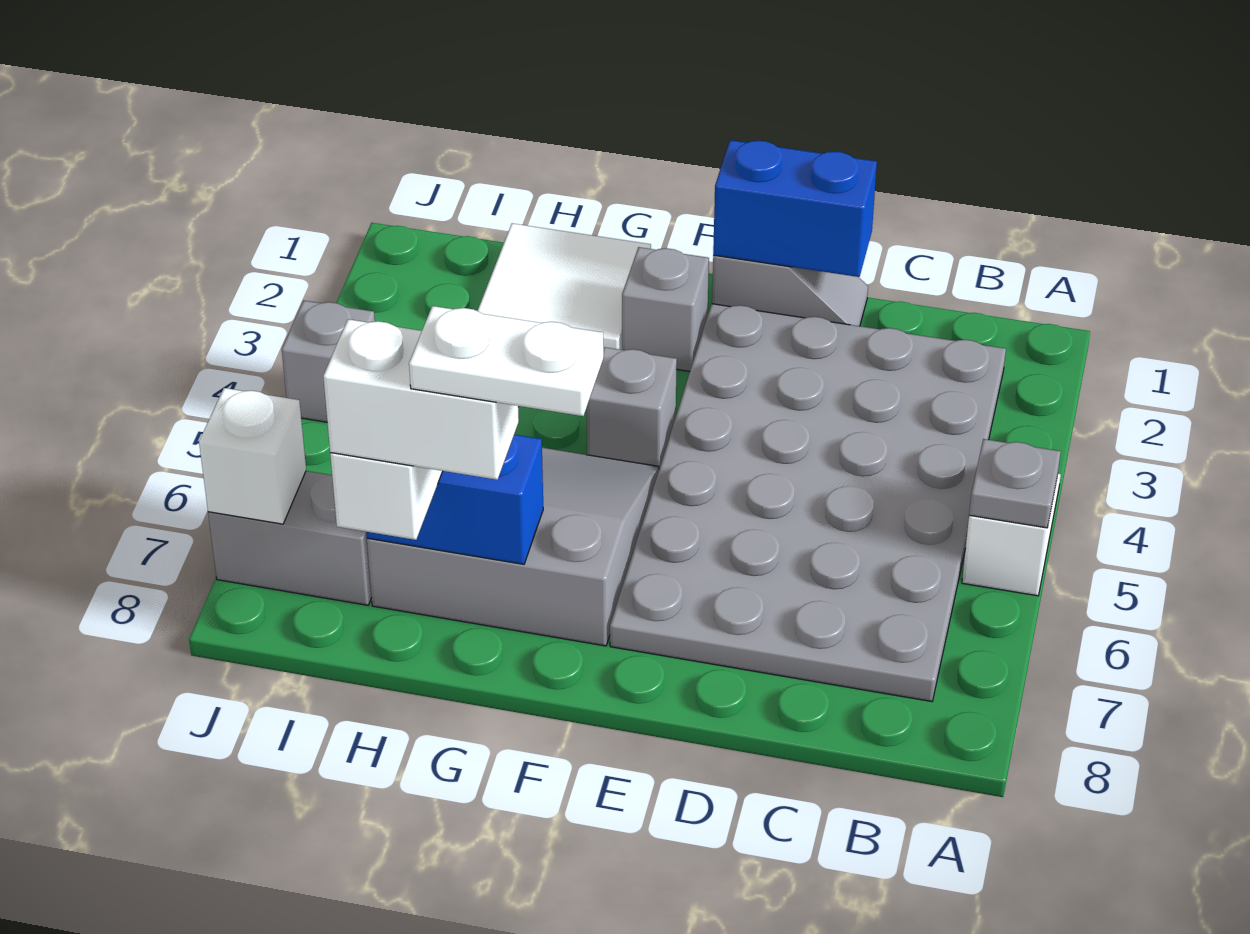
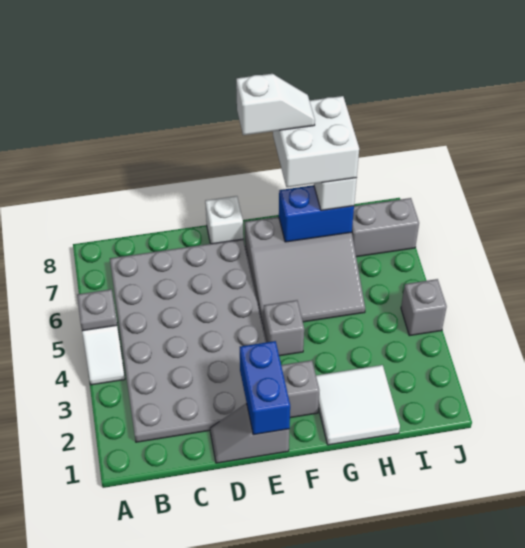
blue brick D1:E1 level 2 -> blue brick E1:E2 level 2
white plate F8:G8 level 5 -> white slope F8:G8 level 5 top F
white brick G8:H8 level 4 -> white brick G7:H8 level 4
white brick J7 level 2 -> white brick E8 level 1

